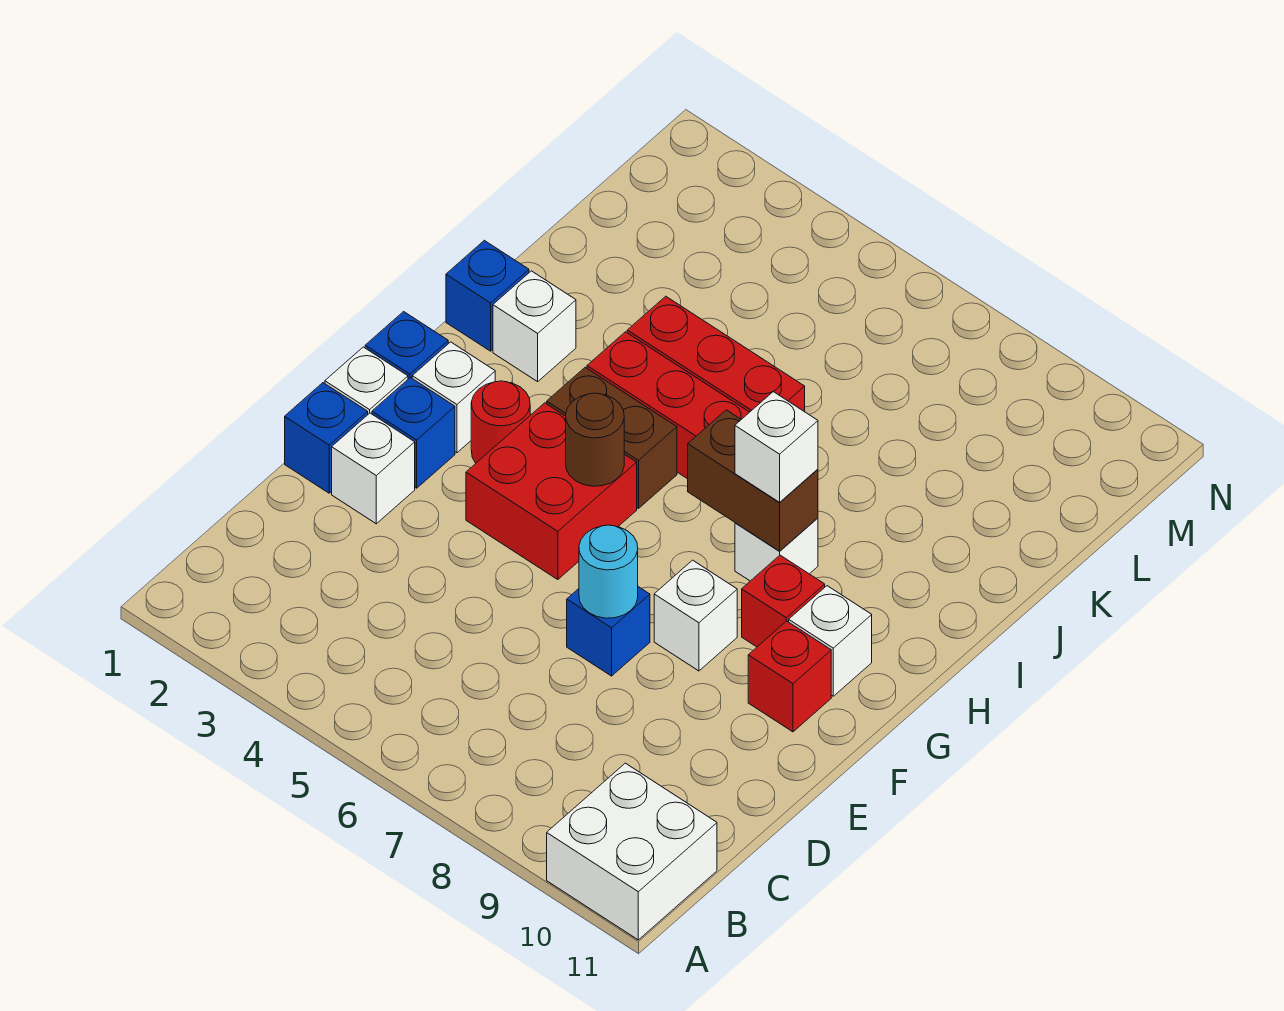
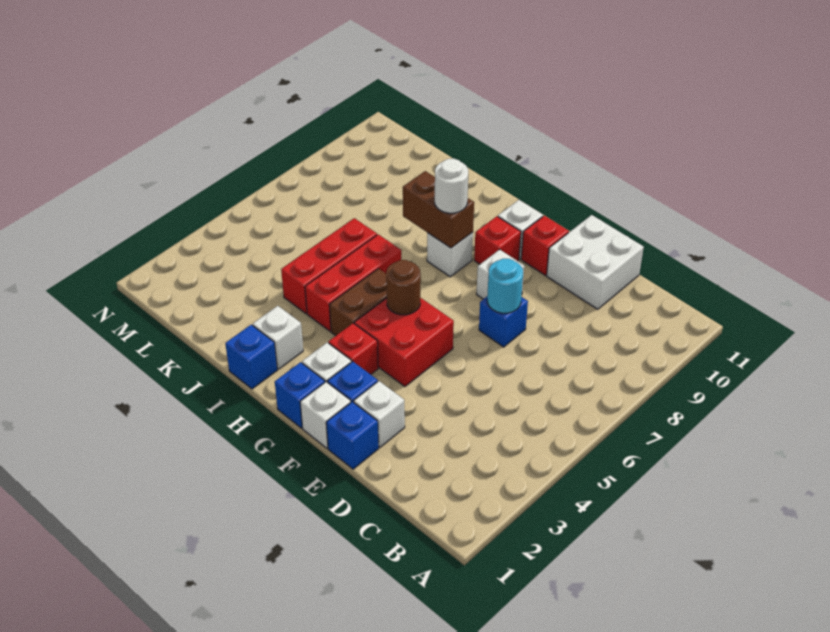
white brick A10:B11 level 1 -> white brick D10:E11 level 1
red round brick G3 level 1 -> red brick G3 level 1
brown brick H7:H8 level 2 -> brown brick H8:I8 level 2
white brick H8 level 3 -> white round brick H8 level 3

